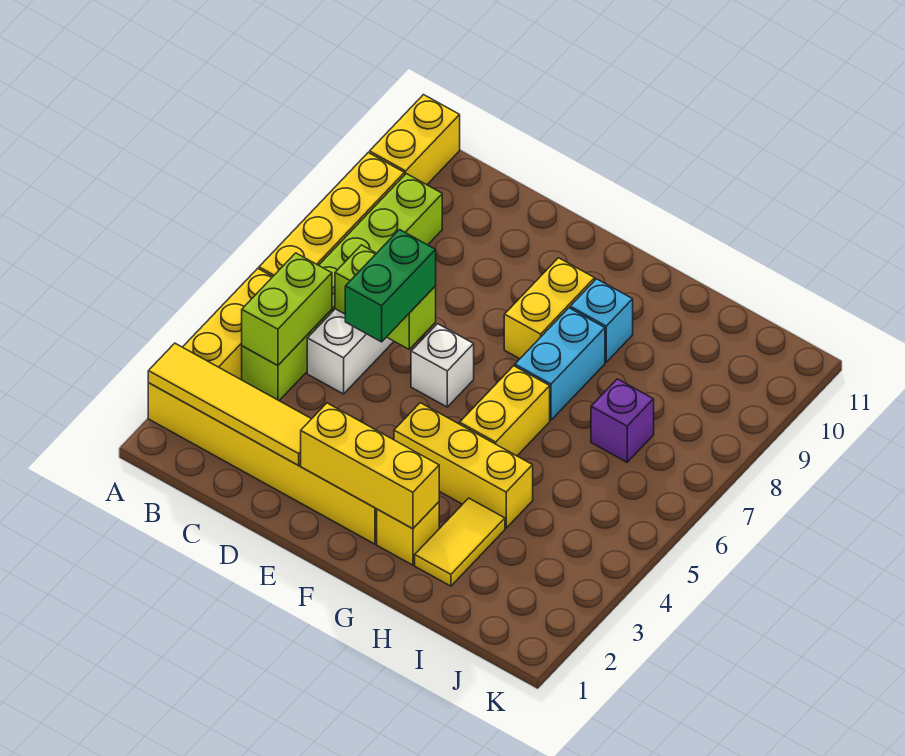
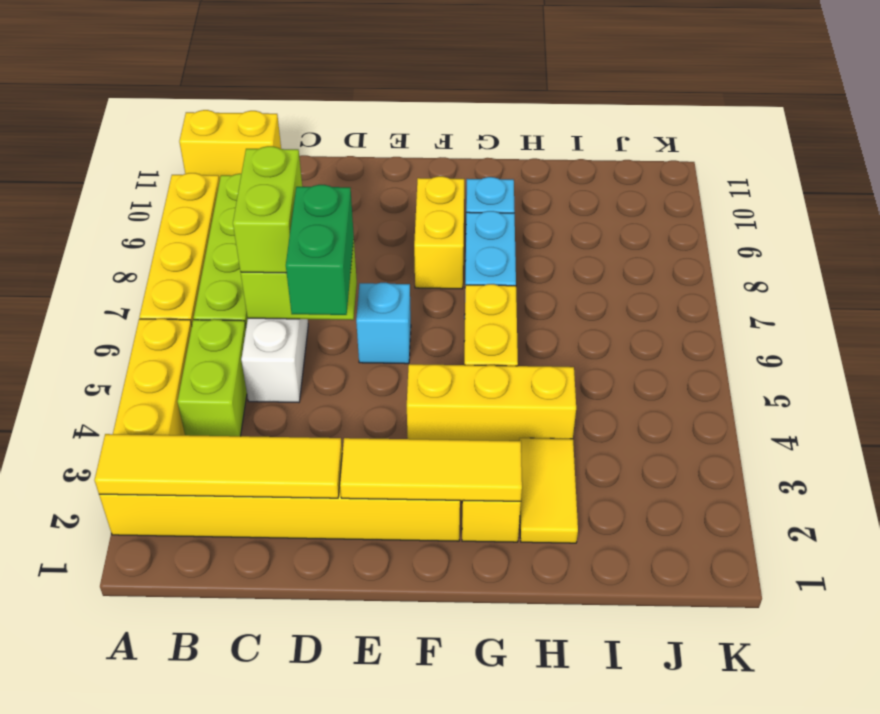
yellow brick A10:A11 level 1 -> yellow brick A11:B11 level 1
lime brick B4:B5 level 2 -> lime brick C6:C7 level 3
yellow brick E2:G2 level 2 -> yellow tile E2:G2 level 2
white brick E6 level 1 -> cyan brick E6 level 1
purple brick I7 level 1 -> none

